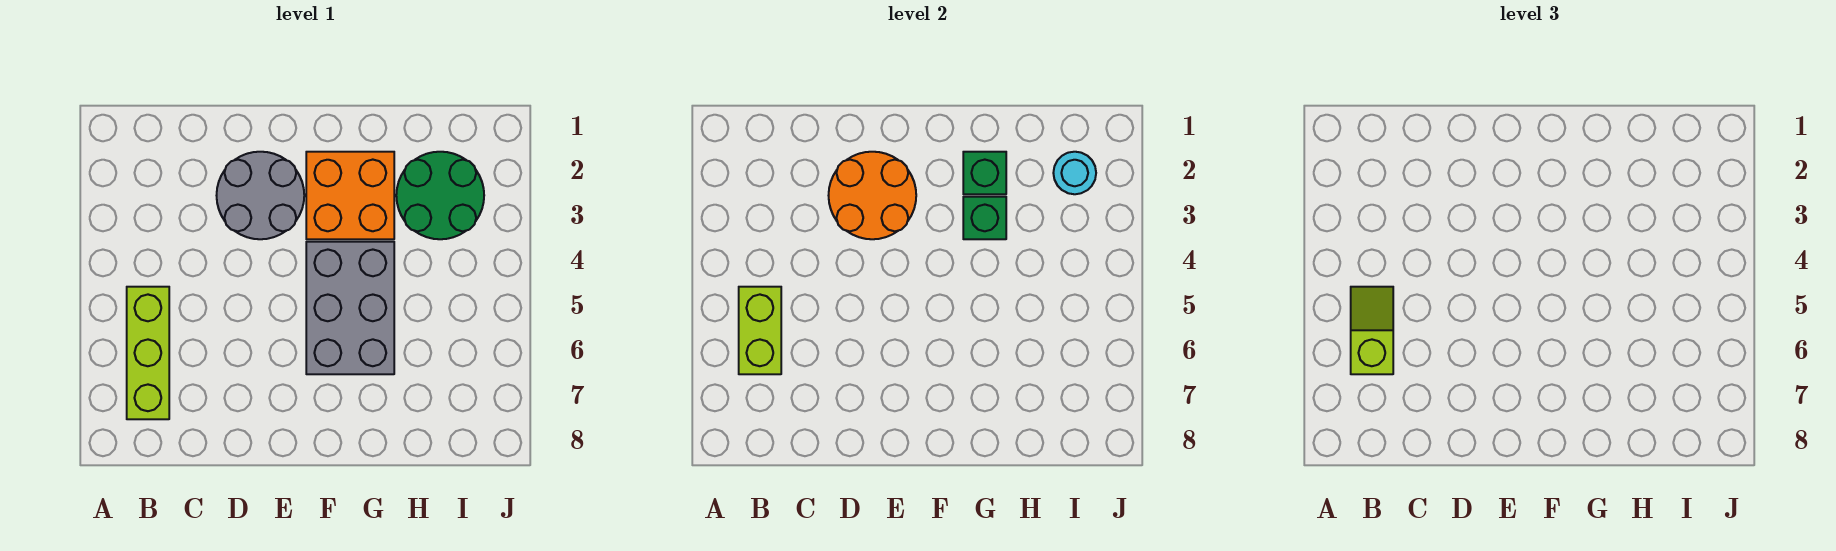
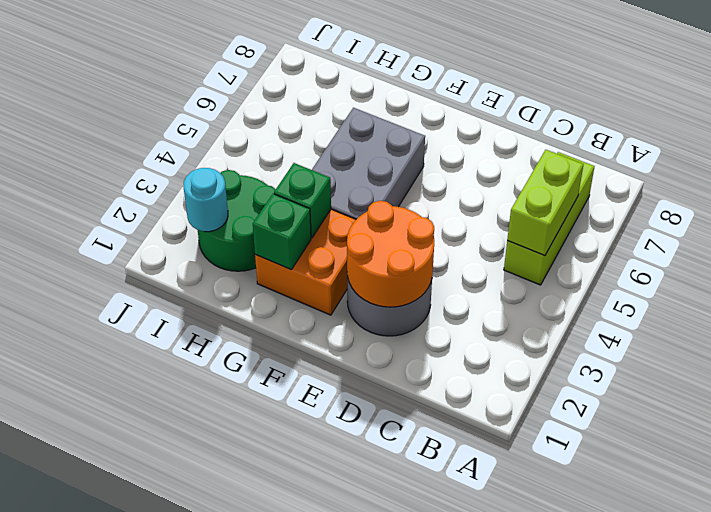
lime slope B5:B6 level 3 top 6 -> none

